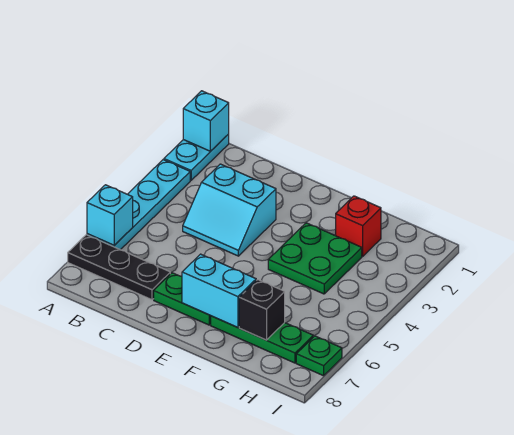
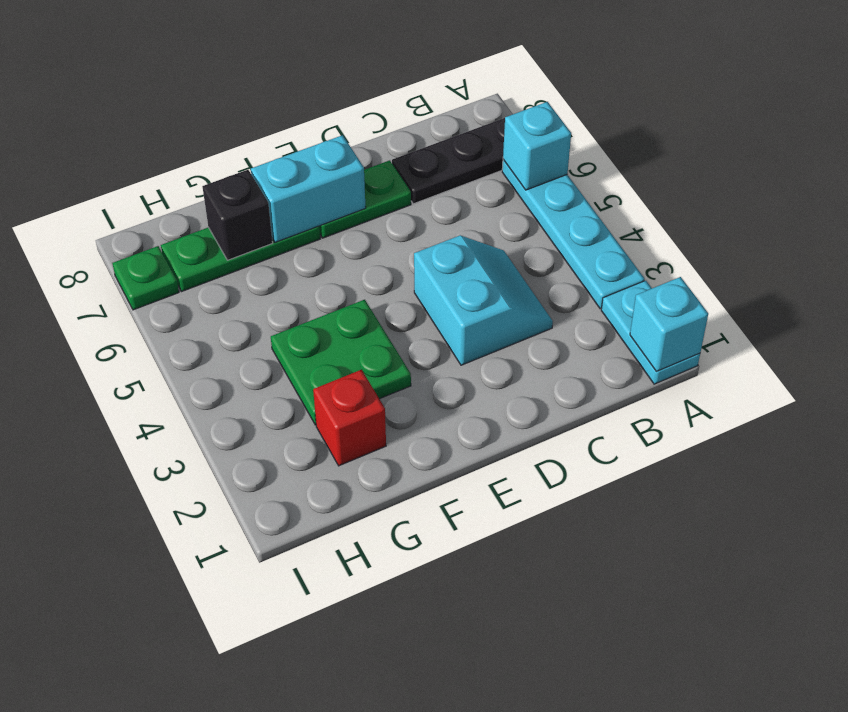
cyan slope C3:D4 level 1 top 3 -> cyan slope C3:D4 level 1 top D

